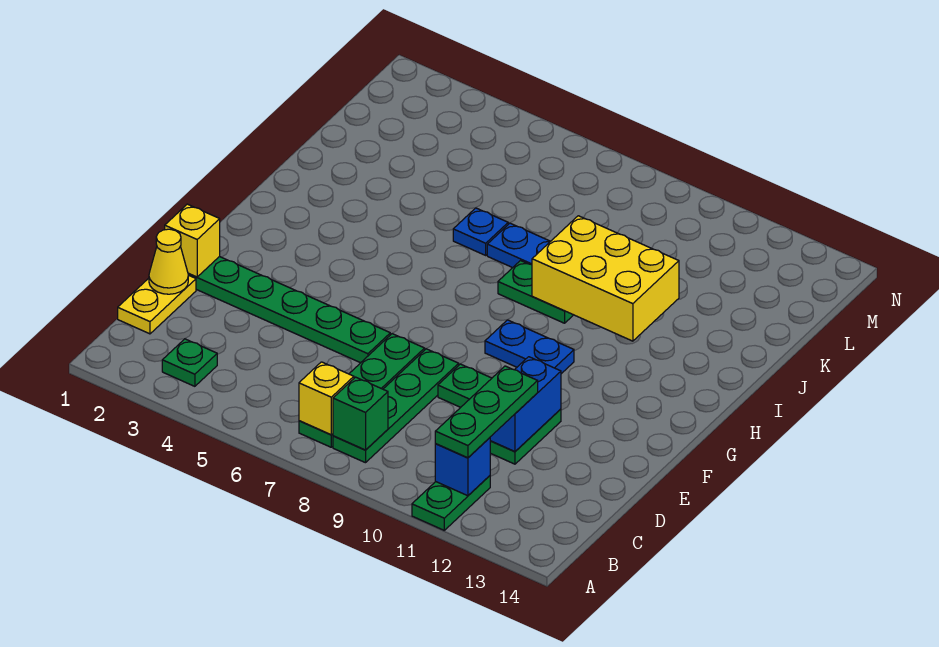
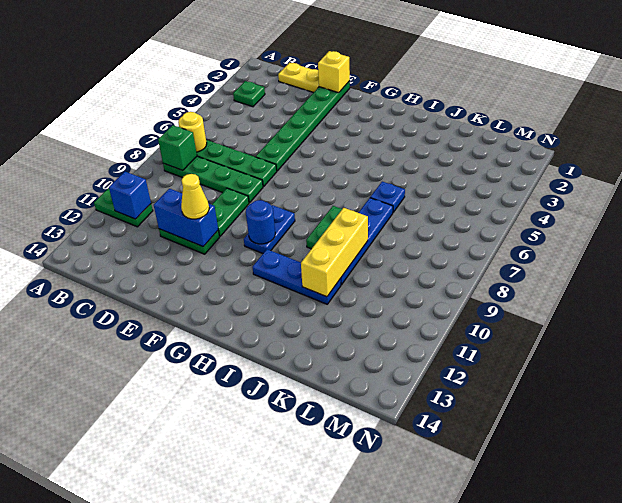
yellow brick B7 level 2 -> yellow round brick B7 level 2
green plate B11:D11 level 3 -> none
yellow cone D1 level 2 -> yellow cone E11 level 3
none -> blue round brick G10 level 2
none -> blue plate H11:J11 level 1
yellow brick I9:J11 level 2 -> yellow brick J9:J11 level 2

